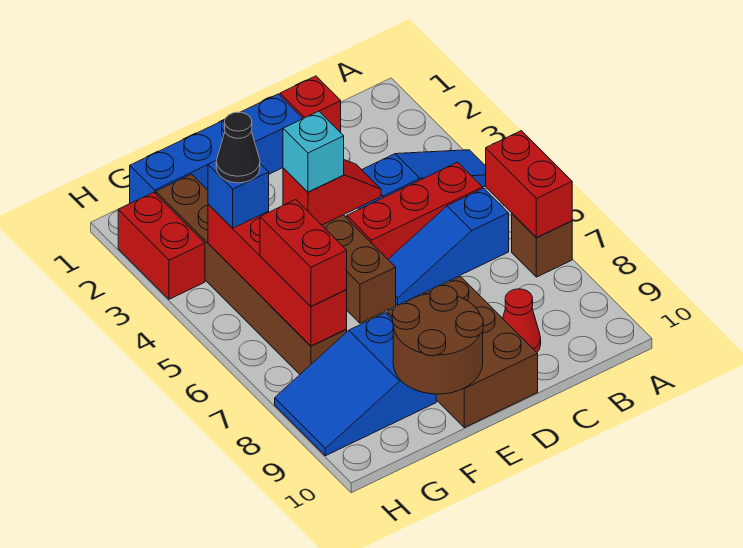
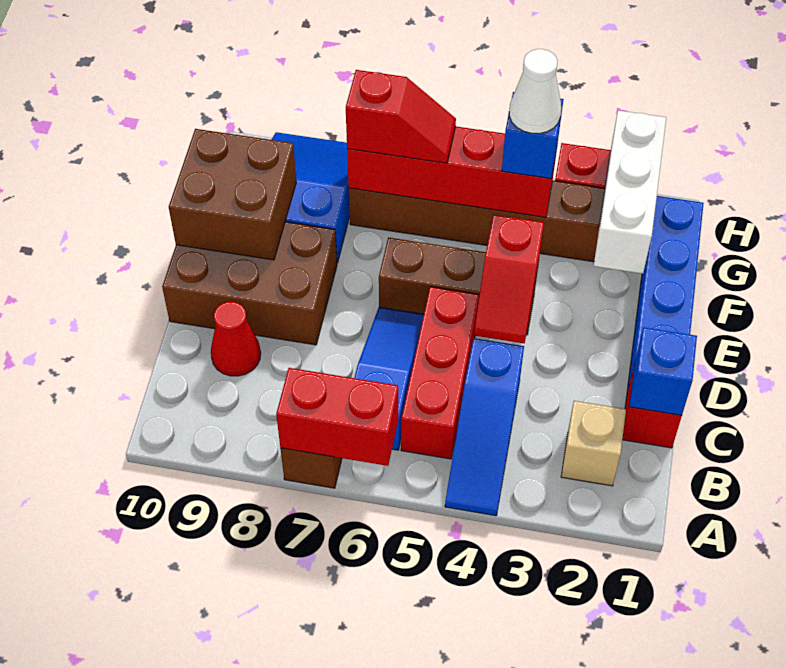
none -> tan brick B2 level 1
none -> blue brick C1 level 2
cyan brick E4 level 3 -> none
brown round brick E9:F10 level 2 -> brown brick E9:F10 level 2
none -> white brick F2:H2 level 2
black cone G4 level 4 -> white cone G4 level 4
red brick G6:G7 level 3 -> red slope G6:G7 level 3 top 7

